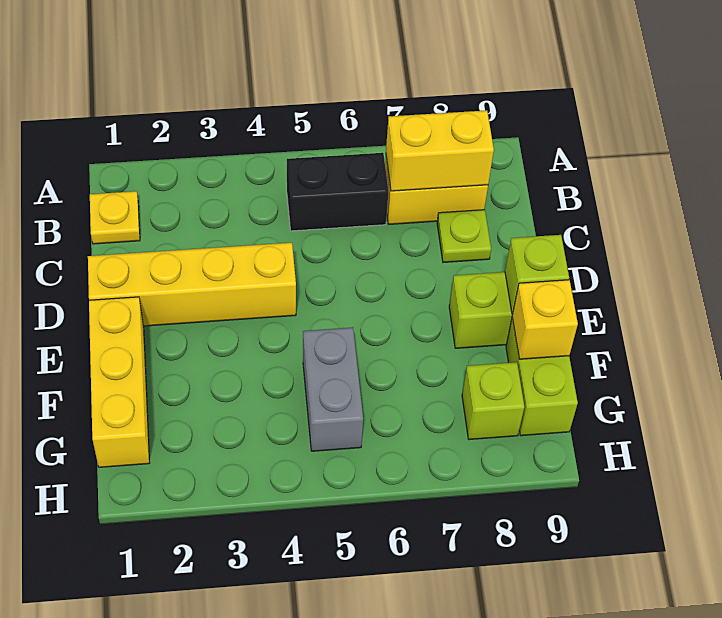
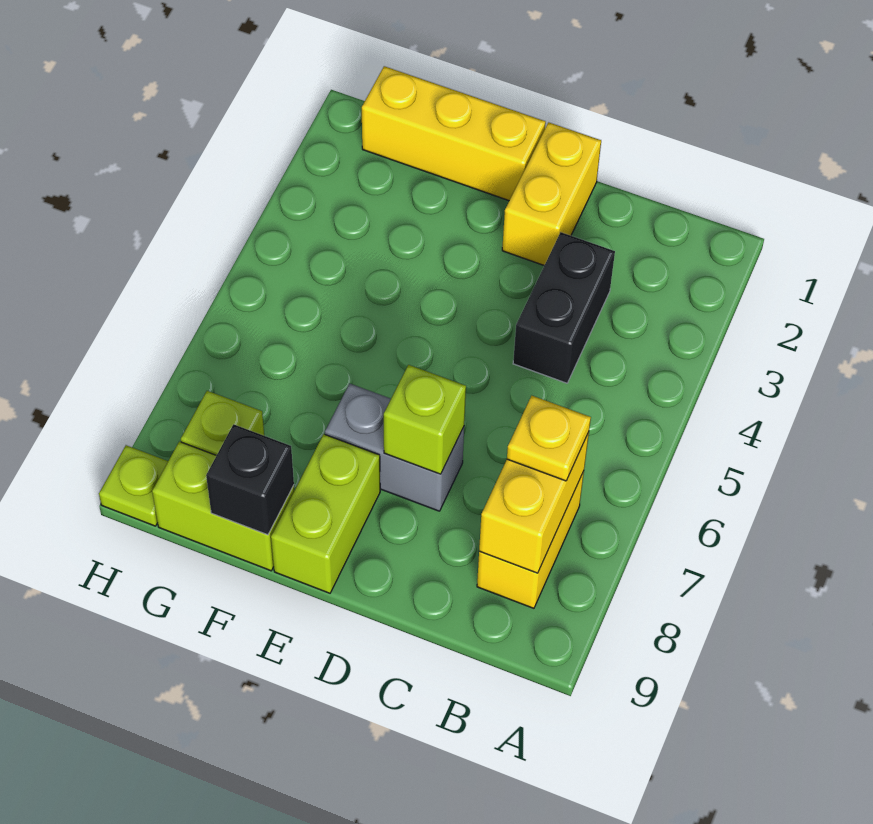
yellow plate B1 level 1 -> yellow plate B7 level 3
black brick B5:B6 level 1 -> black brick C3:C4 level 1
lime plate C8 level 1 -> lime plate H9 level 1
yellow brick D1:D4 level 1 -> yellow brick D1:D2 level 1
lime brick E9 level 2 -> lime brick D7 level 2
grey brick F5:G5 level 1 -> grey brick D7:E7 level 1
yellow brick F9 level 2 -> black brick F9 level 2

